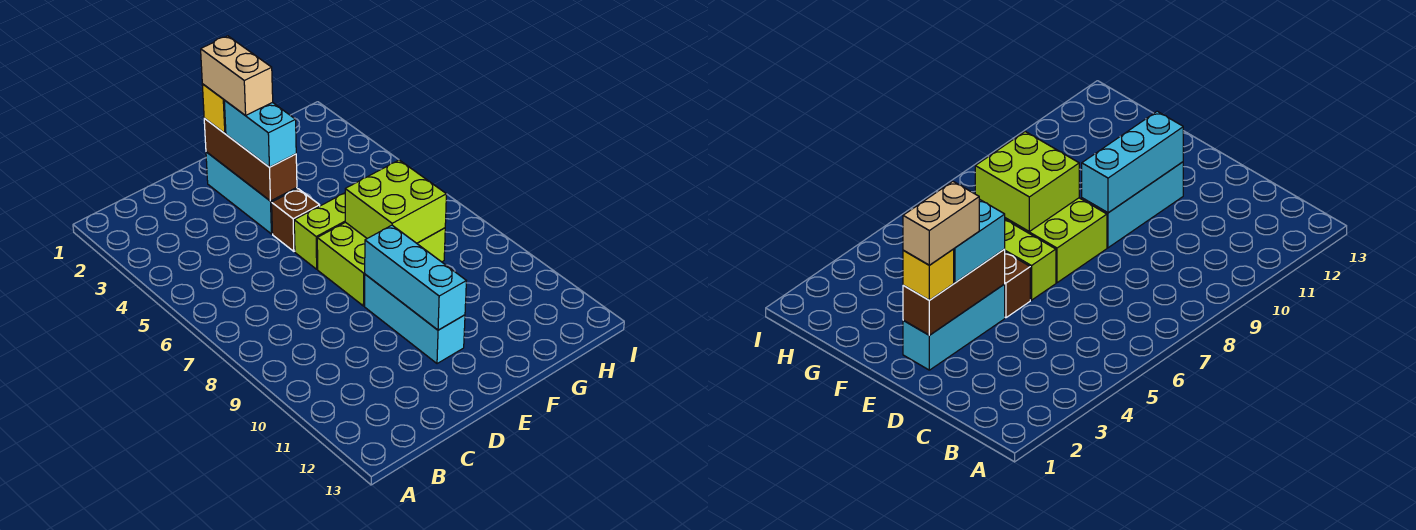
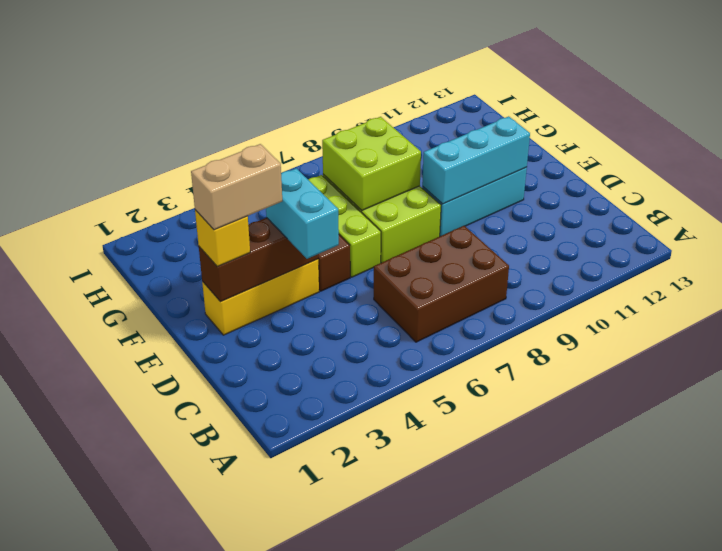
none -> brown brick B6:C8 level 1
cyan brick E2:E4 level 1 -> yellow brick E2:E4 level 1
cyan brick E3:E4 level 3 -> cyan brick D4:E4 level 3

